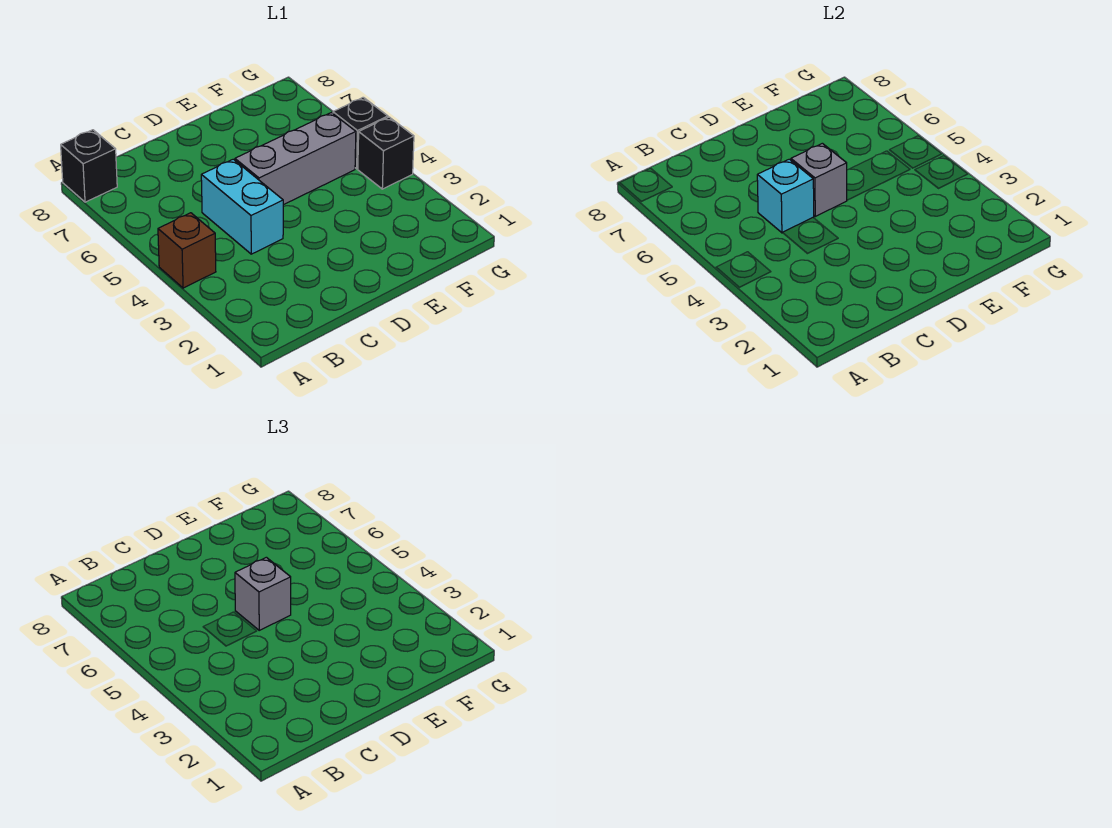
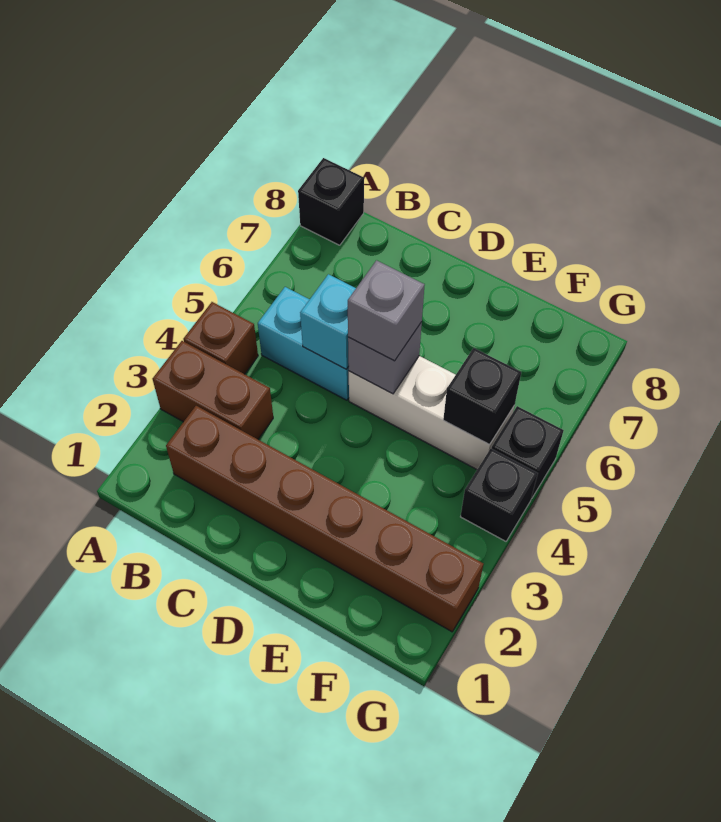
none -> brown brick A3:B3 level 1
none -> brown brick B2:G2 level 1
cyan brick C4:C5 level 1 -> cyan brick B5:C5 level 1
grey brick D5:F5 level 1 -> white brick D5:F5 level 1
none -> black brick F5 level 2

